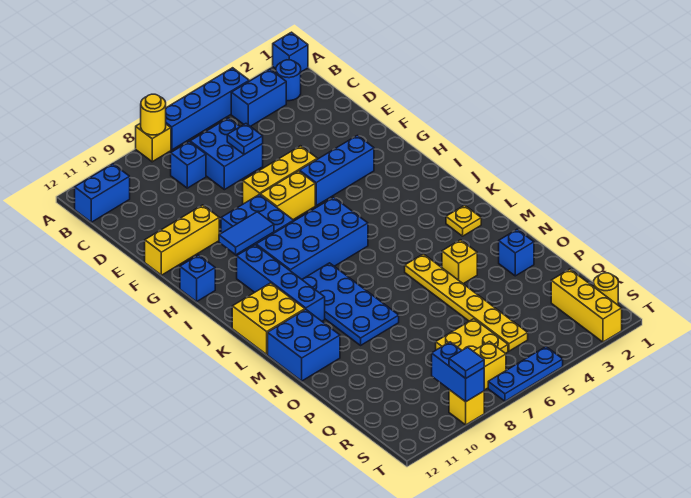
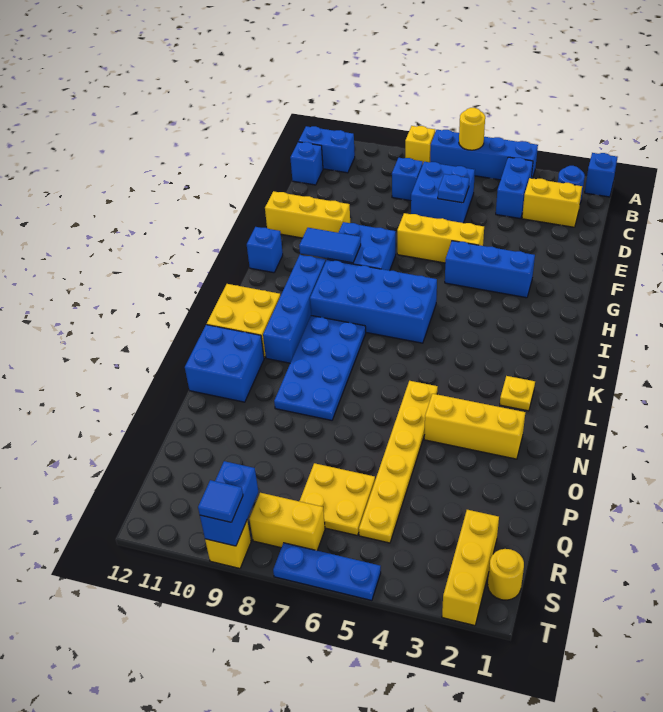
yellow round brick A8 level 2 -> yellow round brick A6 level 2
blue brick B3:B4 level 1 -> blue brick B4:C4 level 1
yellow brick G6:G7 level 1 -> yellow brick C2:C3 level 1
yellow brick N4 level 1 -> yellow brick N2:N4 level 1
blue brick O2 level 1 -> blue brick C12 level 1

